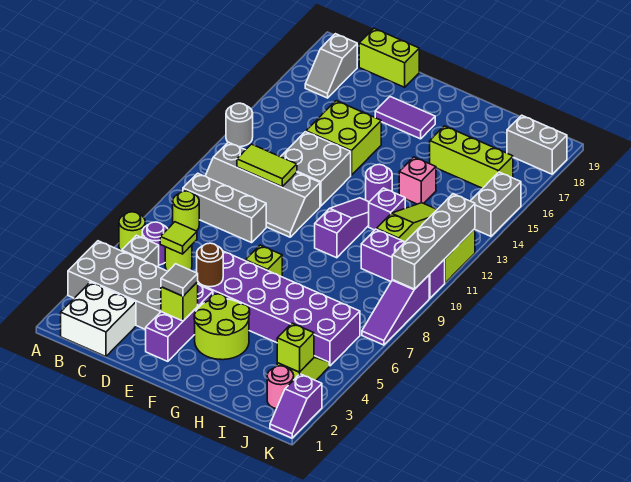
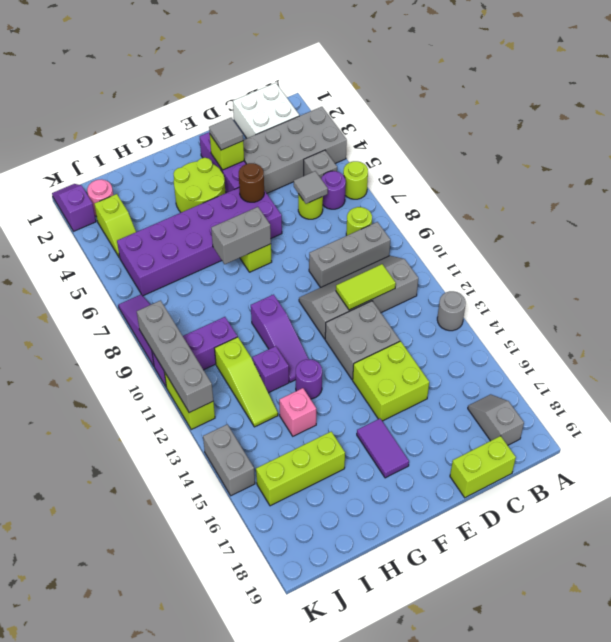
lime tile C6 level 2 -> grey tile C6 level 2
purple tile E17:F17 level 1 -> purple tile F16:F17 level 1
lime brick J3 level 2 -> none
grey brick J18:K18 level 1 -> grey brick F7:G7 level 2

